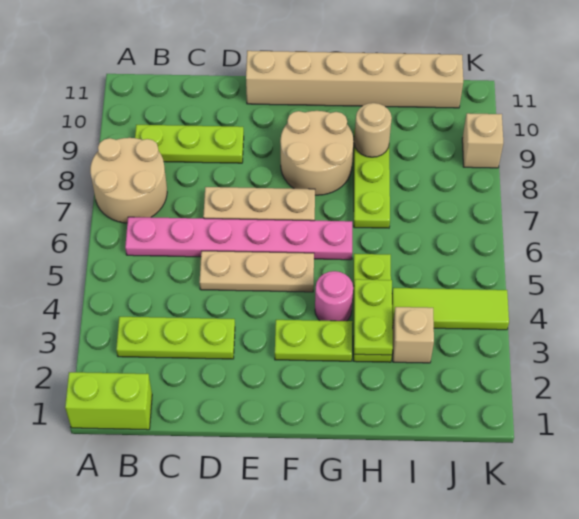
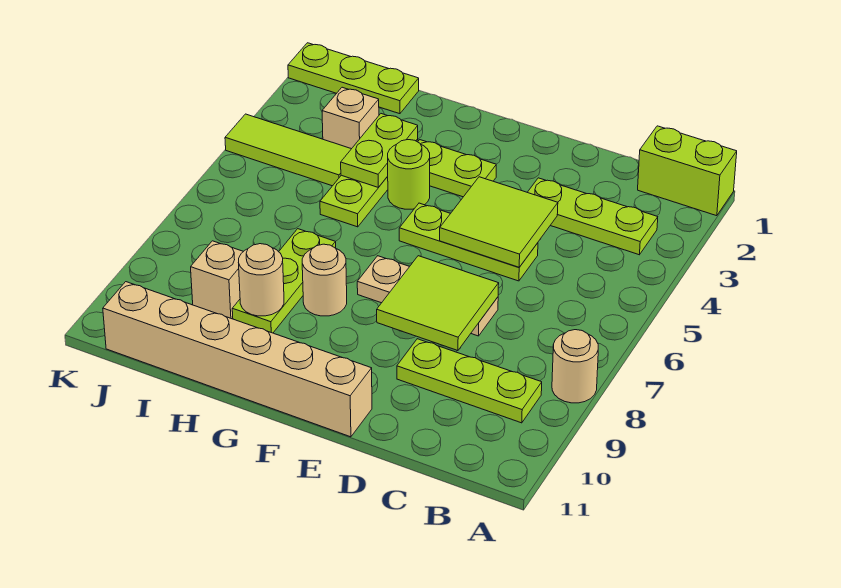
tan round brick A7:B8 level 1 -> tan round brick A8 level 1
pink plate B6:G6 level 1 -> none
none -> lime tile D4:E5 level 2
tan plate D5:F5 level 1 -> lime plate D5:F5 level 1
none -> lime tile D7:E8 level 2
tan round brick F8:G9 level 1 -> tan round brick G8 level 1
pink round brick G4 level 1 -> lime round brick G4 level 1
none -> lime plate I1:K1 level 1
tan brick K9 level 1 -> tan brick I9 level 1

